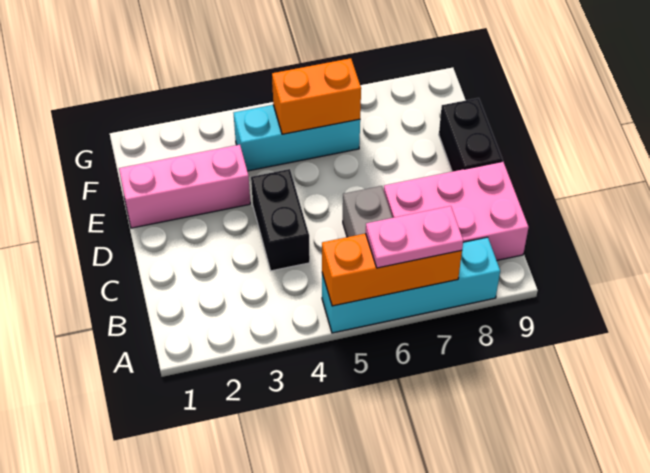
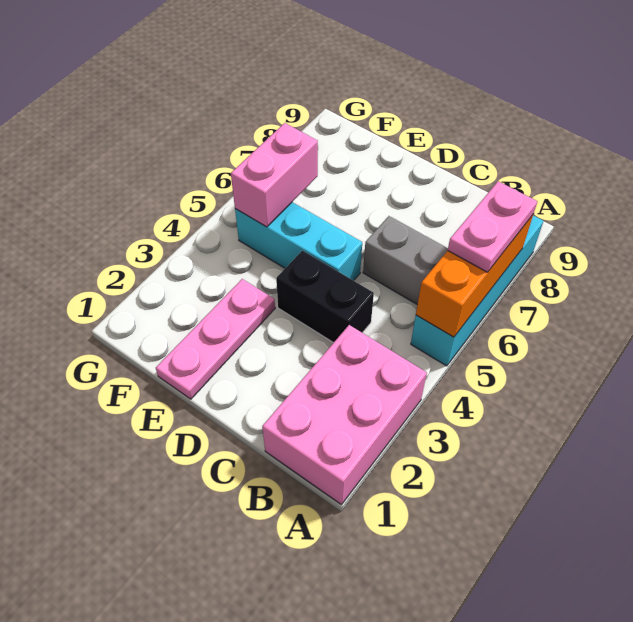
pink brick B7:C9 level 1 -> pink brick A1:B3 level 1
black brick D9:E9 level 1 -> none
pink brick E1:E3 level 1 -> pink plate E1:E3 level 1
cyan brick F4:F6 level 1 -> cyan brick D5:F5 level 1
orange brick F5:F6 level 2 -> pink brick F5:F6 level 2

